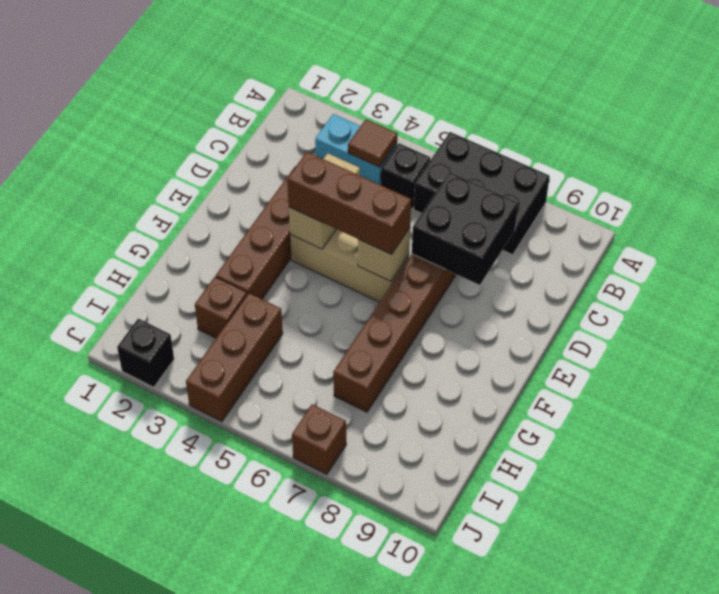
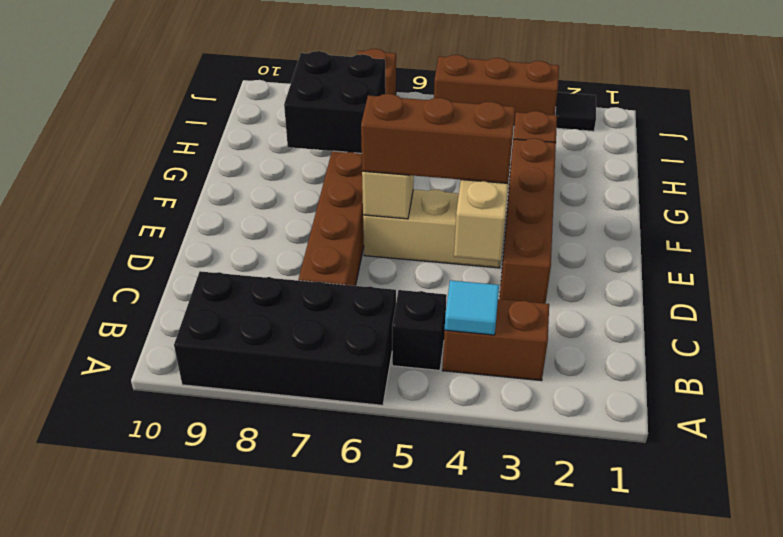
black brick A6:B8 level 1 -> black brick A6:B9 level 1
cyan brick B3:B4 level 1 -> brown brick B3:B4 level 1
brown tile B4 level 2 -> cyan tile B4 level 2
black brick C7:D8 level 2 -> black brick G7:H8 level 2
brown brick H4:J4 level 1 -> brown brick J3:J5 level 1
black brick J2 level 1 -> black tile J2 level 1

